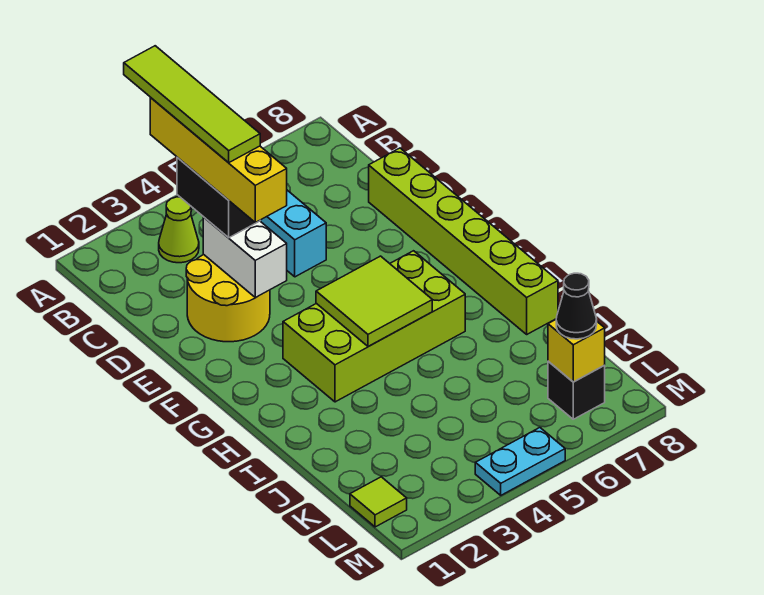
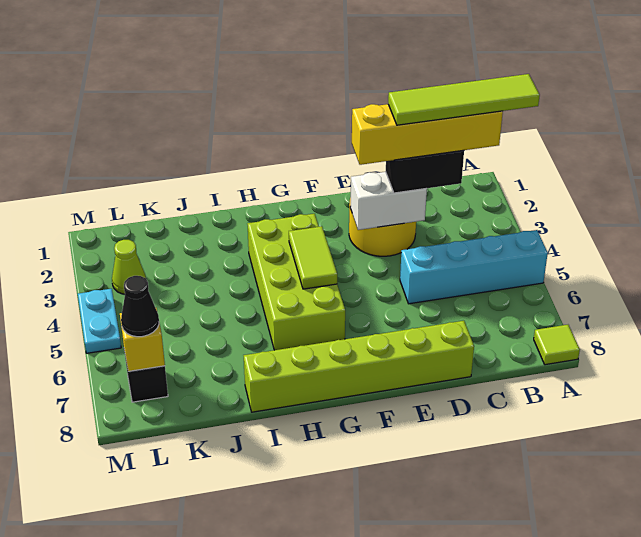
lime cone B3 level 1 -> lime cone L3 level 1
lime tile G4:H5 level 2 -> lime tile G4:G5 level 2
lime tile L1 level 1 -> lime tile A8 level 1

